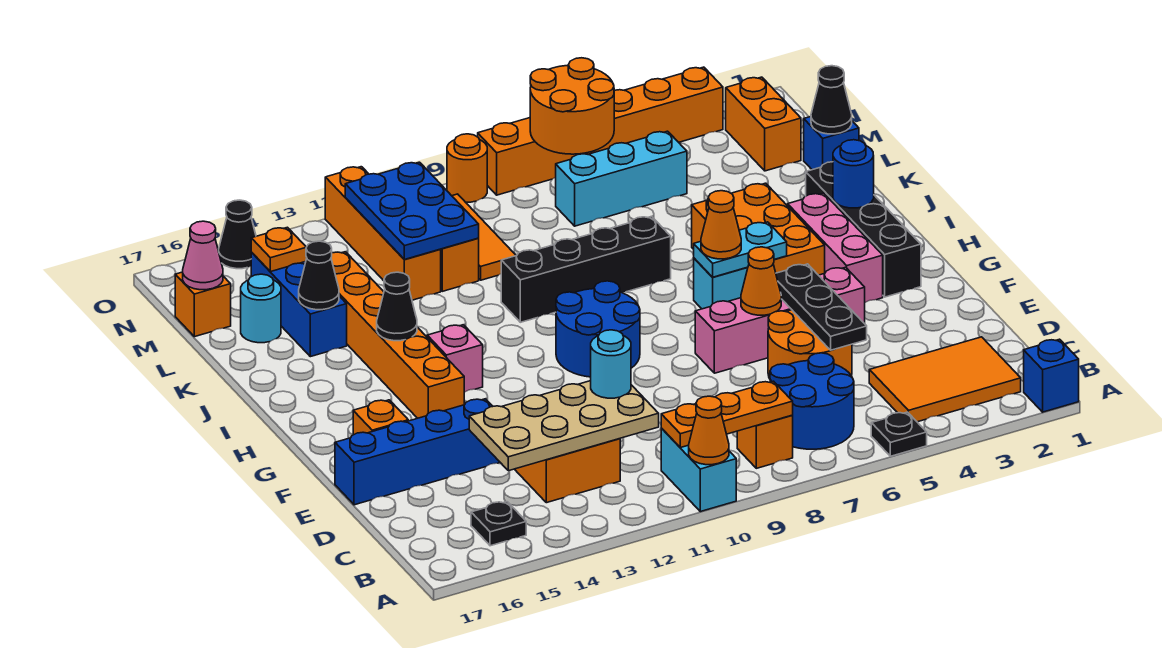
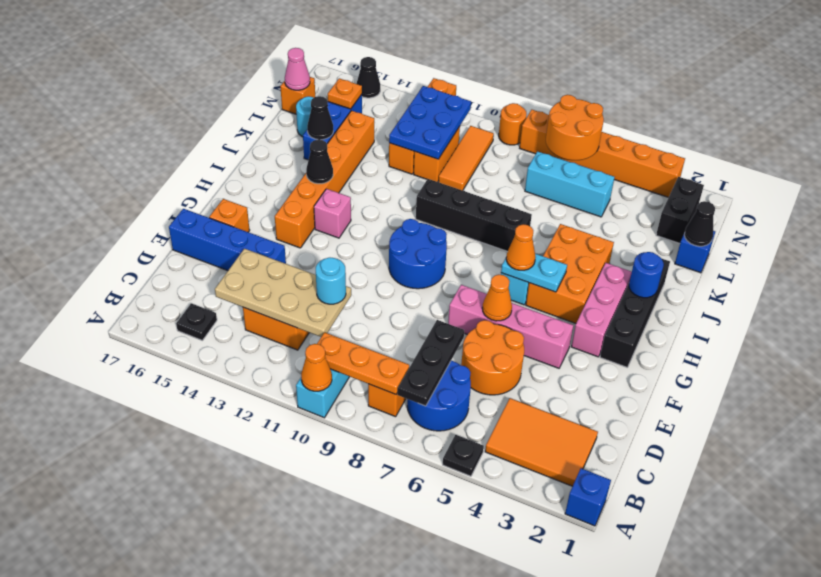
black plate D5:F5 level 2 -> black plate B7:D7 level 2
orange brick M2:N2 level 1 -> black brick M2:N2 level 1

